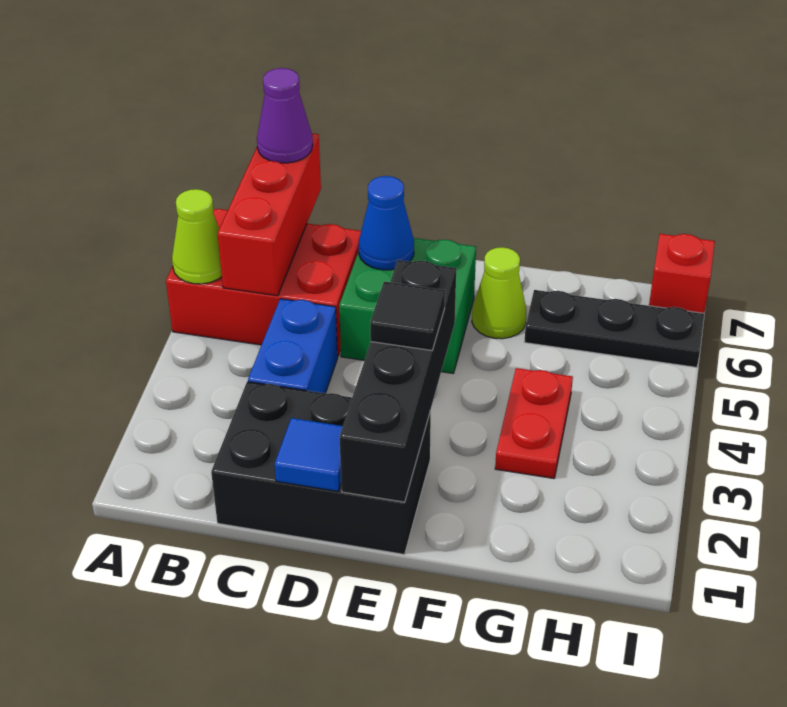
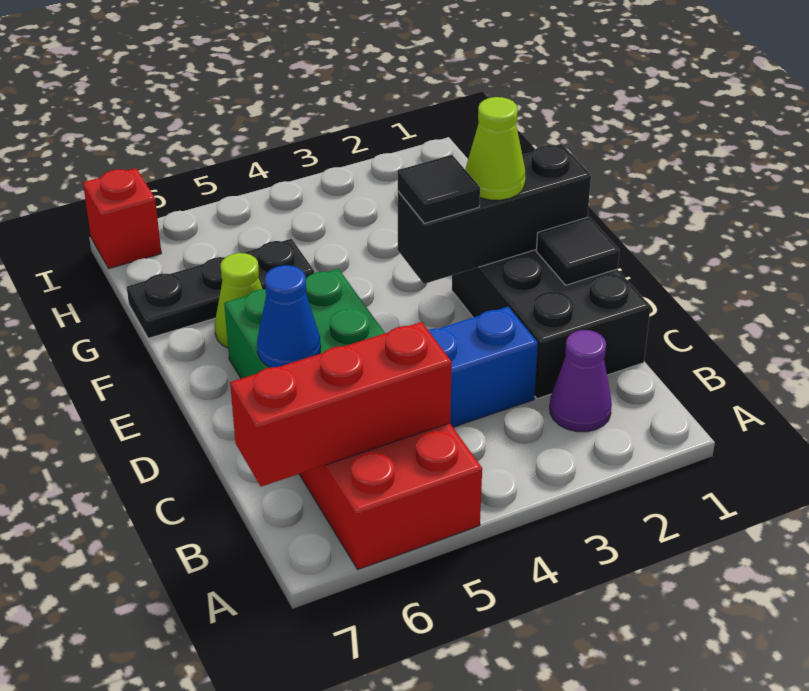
lime cone A5 level 2 -> lime cone E2 level 3
purple cone B7 level 3 -> purple cone B2 level 1
blue tile D1 level 2 -> black tile D1 level 2
black brick E1:E4 level 2 -> black brick E1:E3 level 2
red plate G3:G4 level 1 -> none
black plate G6:I6 level 1 -> black plate G5:G7 level 1

